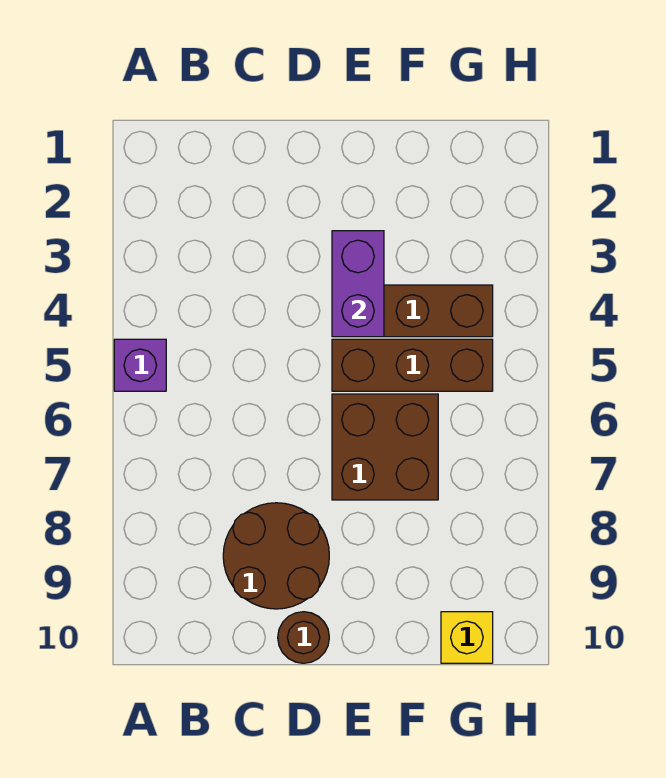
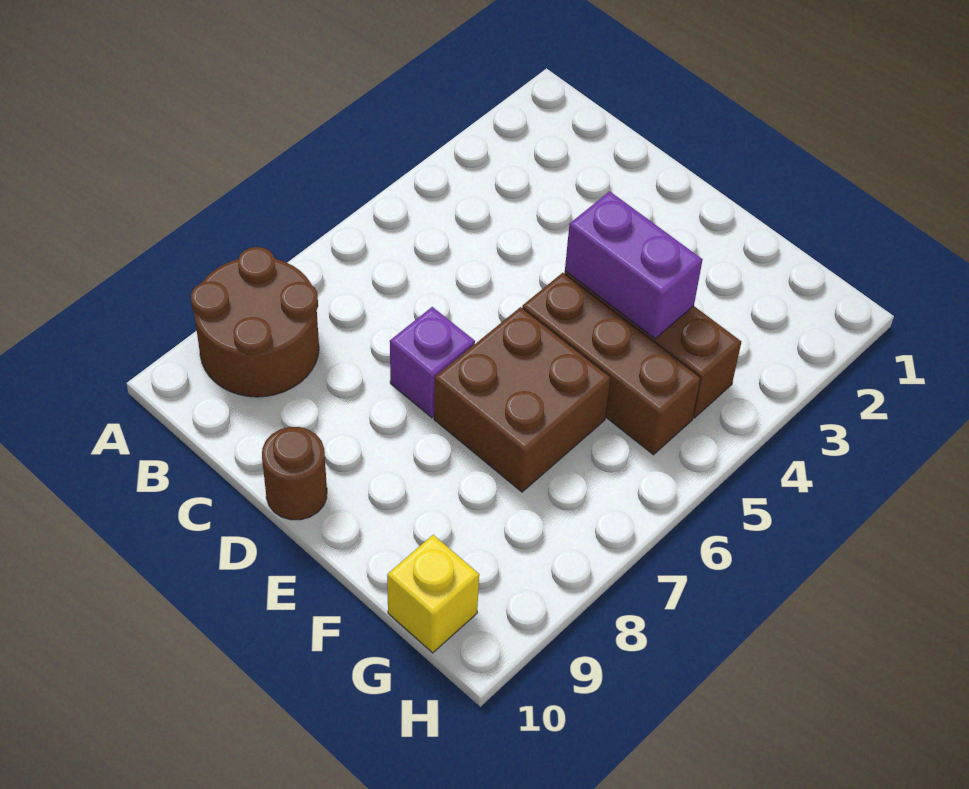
purple brick A5 level 1 -> purple brick D7 level 1
brown round brick C8:D9 level 1 -> brown round brick A8:B9 level 1
purple brick E3:E4 level 2 -> purple brick E4:F4 level 2

